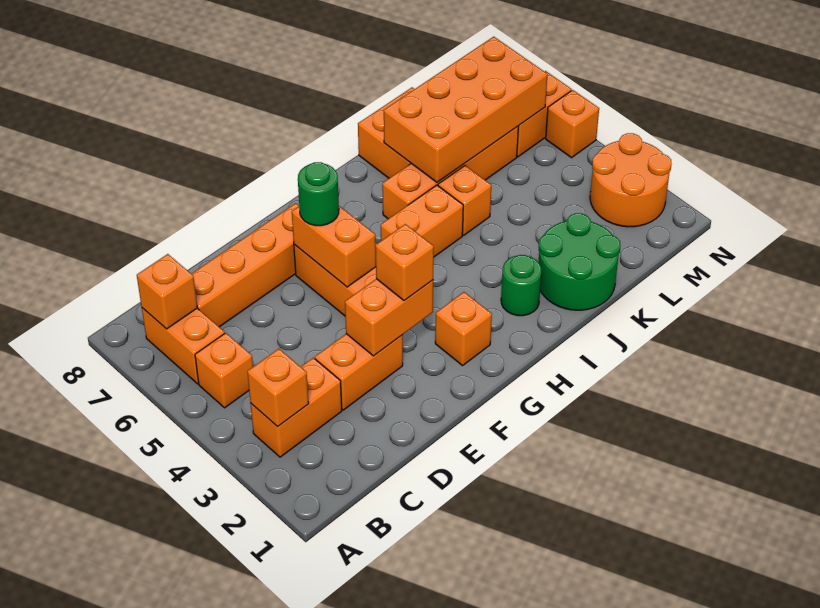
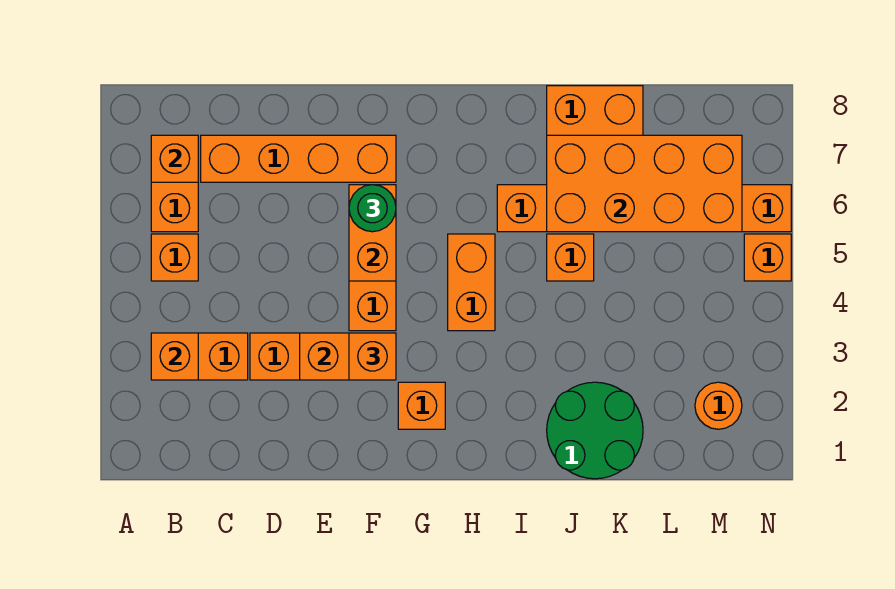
orange brick H5:I5 level 1 -> orange brick H4:H5 level 1
green round brick I2 level 1 -> none
orange round brick M2:N3 level 1 -> orange round brick M2 level 1

